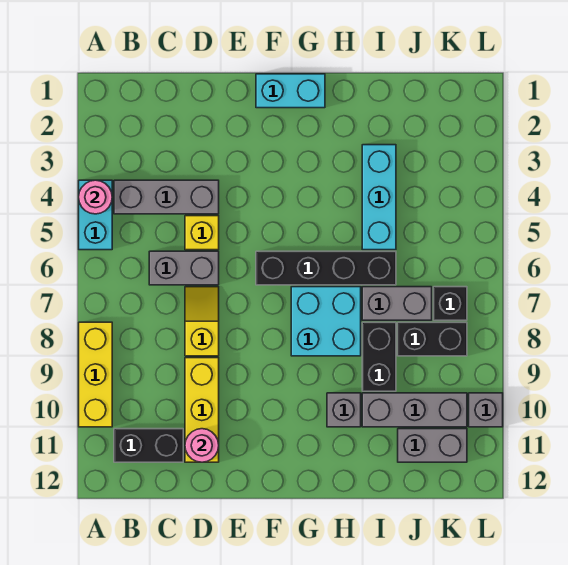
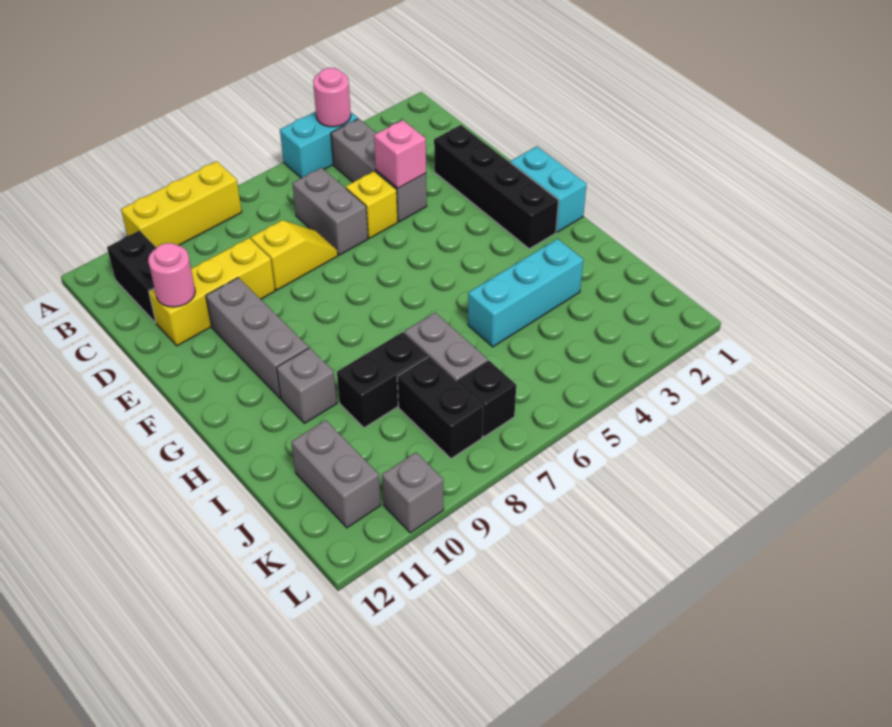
none -> pink brick D4 level 2
black brick F6:I6 level 1 -> black brick D2:G2 level 1
cyan brick G7:H8 level 1 -> none
grey brick I10:K10 level 1 -> grey brick E10:G10 level 1

